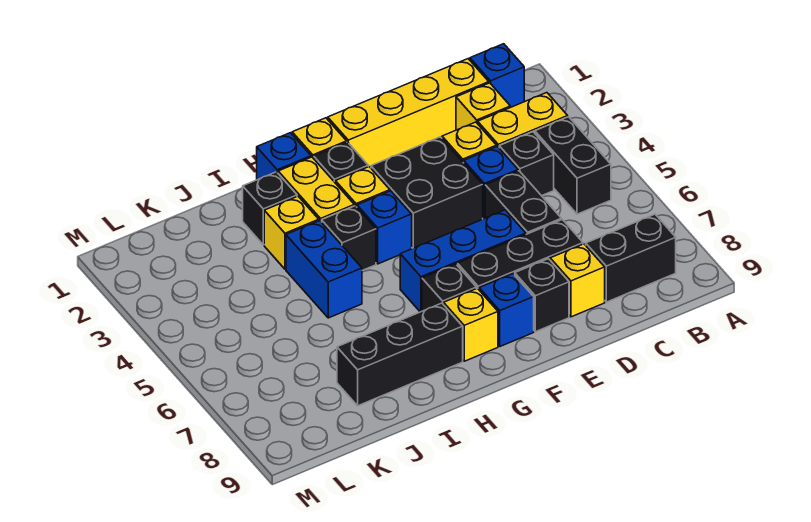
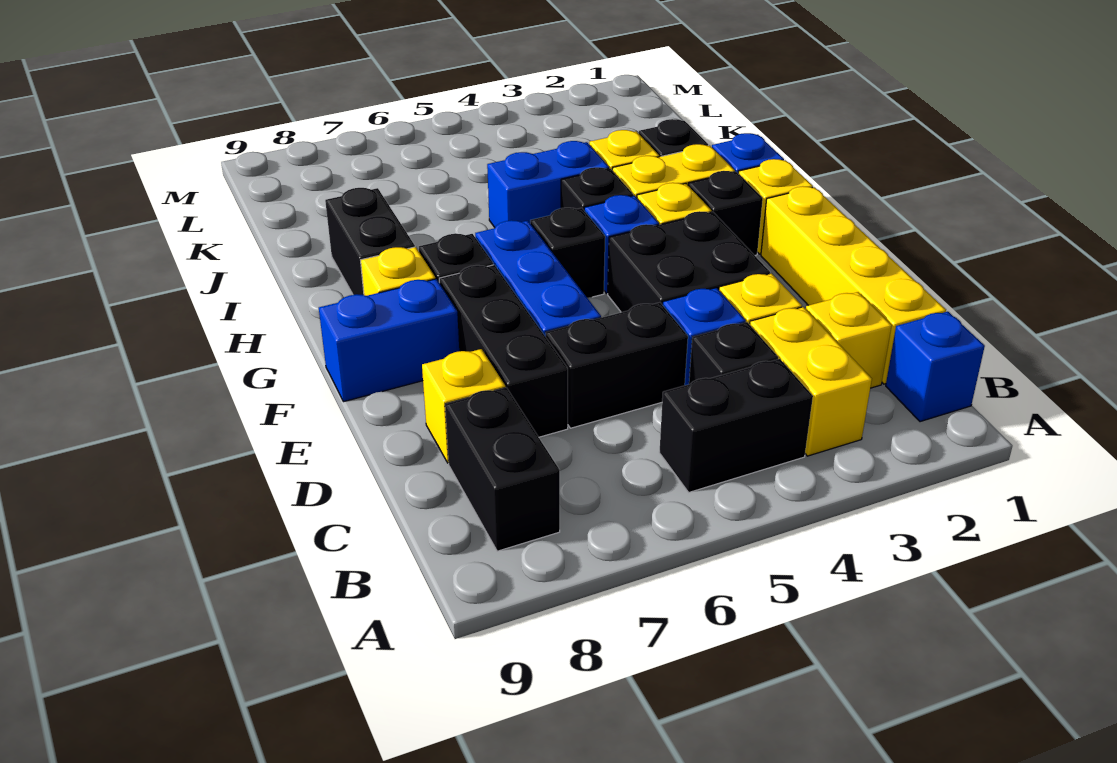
black brick E8 level 1 -> black brick G5 level 1
blue brick F8 level 1 -> blue brick F8:F9 level 1
black brick H8:J8 level 1 -> black brick H8:I8 level 1

